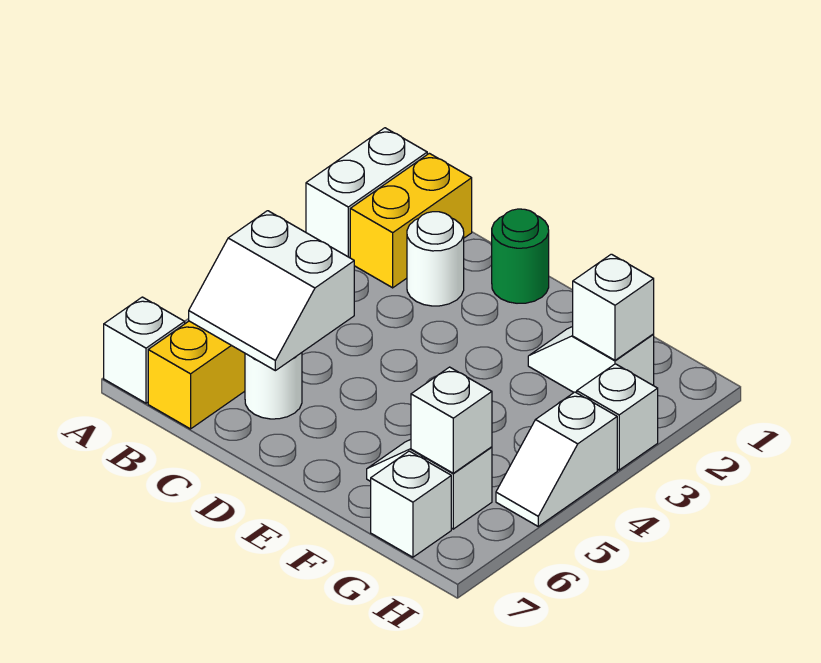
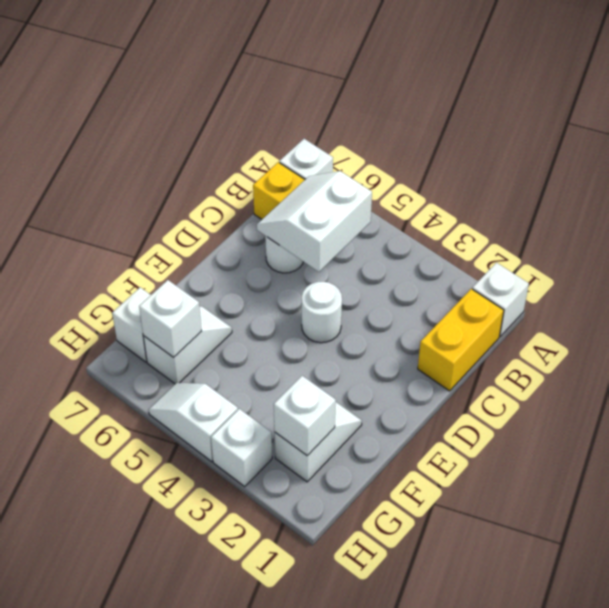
white brick A1:A2 level 1 -> white brick A1 level 1
yellow brick B1:B2 level 1 -> yellow brick B1:C1 level 1
white round brick C2 level 1 -> white round brick D4 level 1
green round brick D1 level 1 -> none

